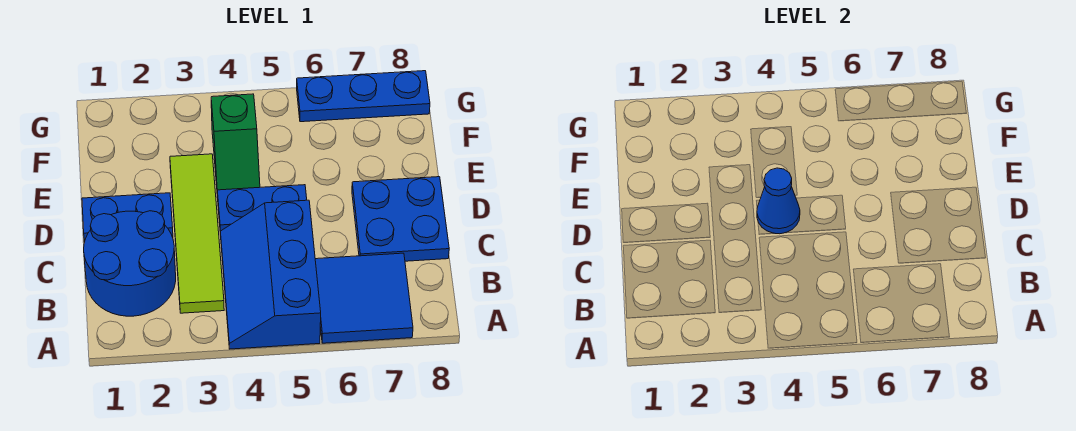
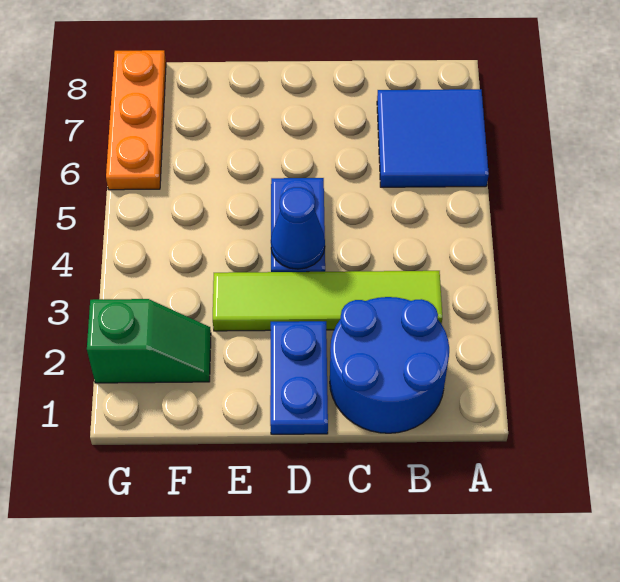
blue slope A4:C5 level 1 top 5 -> none
blue plate C7:D8 level 1 -> none
green slope E4:F4 level 1 top F -> green slope F2:G2 level 1 top G
blue plate G6:G8 level 1 -> orange plate G6:G8 level 1

